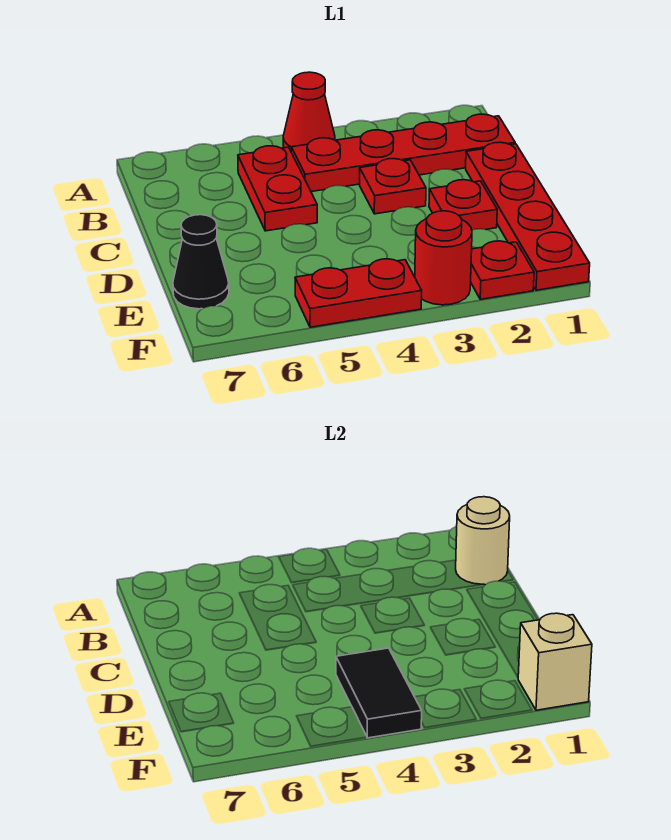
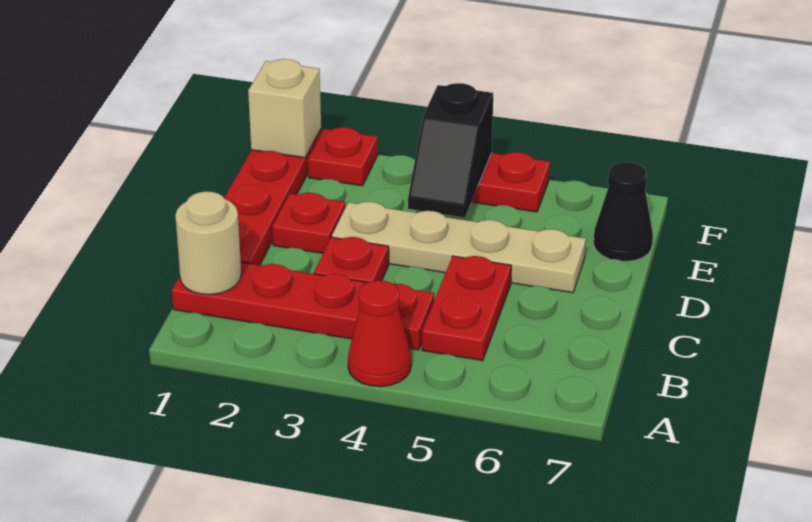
none -> tan plate D3:D6 level 1
black tile E4:F4 level 2 -> black slope E4:F4 level 2 top F
red round brick F3 level 1 -> none

